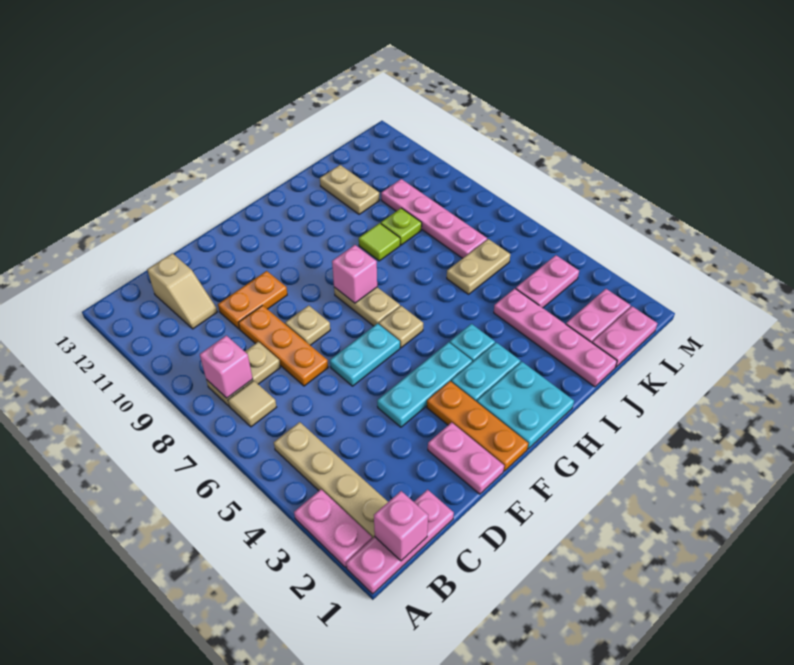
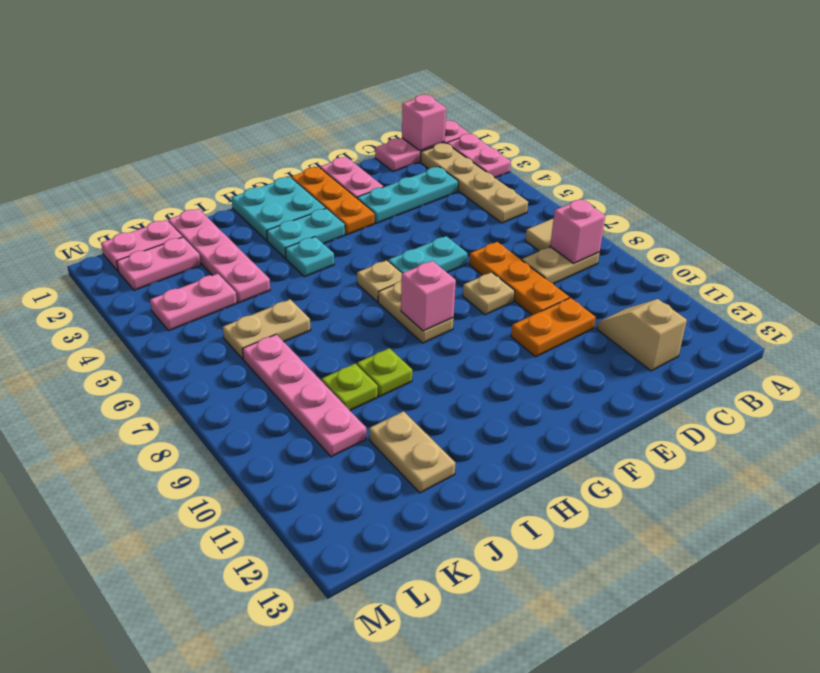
cyan plate E4:G4 level 1 -> cyan plate C3:E3 level 1
lime tile I9 level 1 -> lime plate I9 level 1

